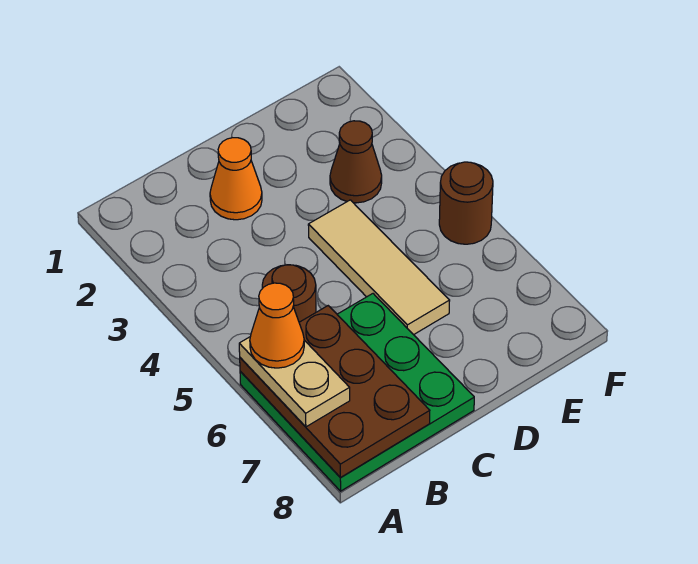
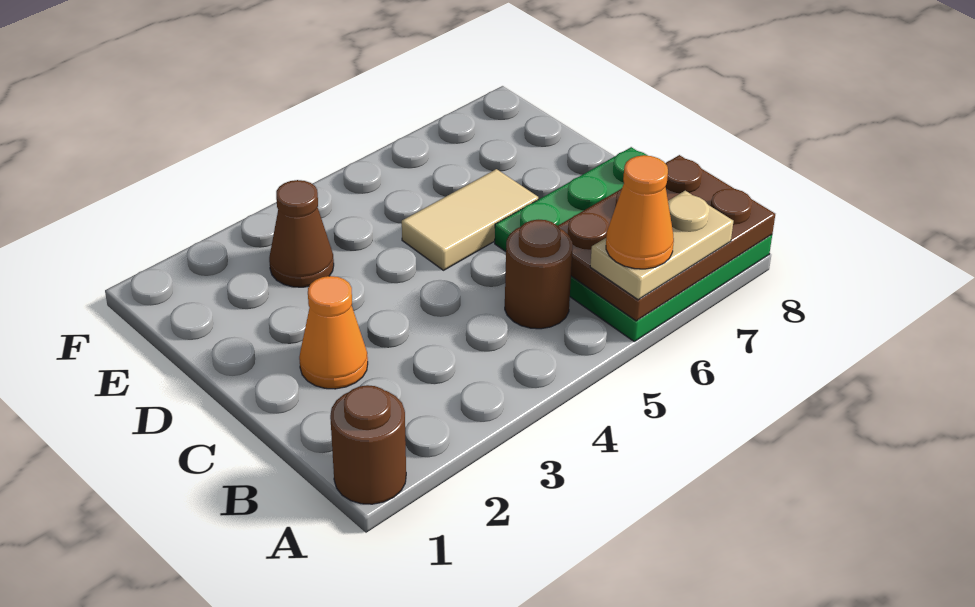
tan tile D4:D6 level 1 -> tan tile D5:D6 level 1
brown round brick F5 level 1 -> brown round brick A1 level 1

